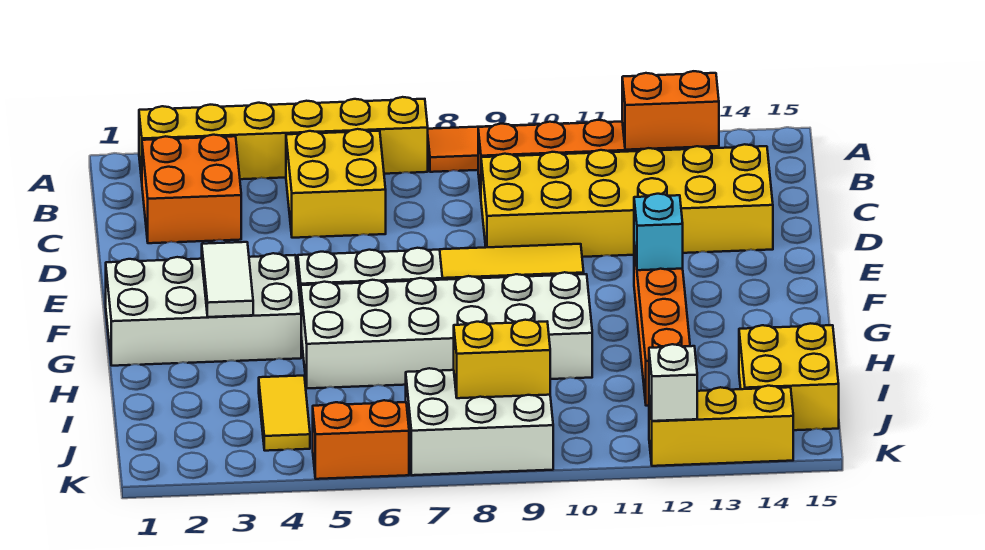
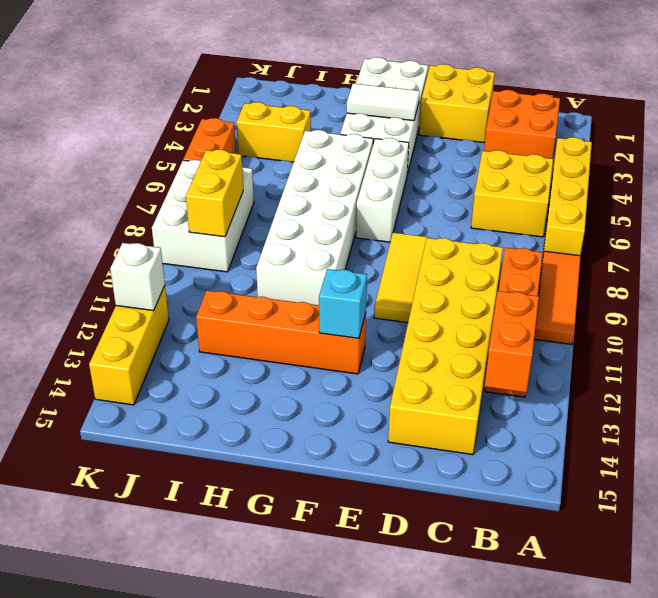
yellow brick A2:A7 level 1 -> yellow brick A4:A7 level 1
yellow tile I4:J4 level 1 -> yellow brick I4:J4 level 1
yellow brick I14:J15 level 1 -> yellow brick D1:E2 level 1

